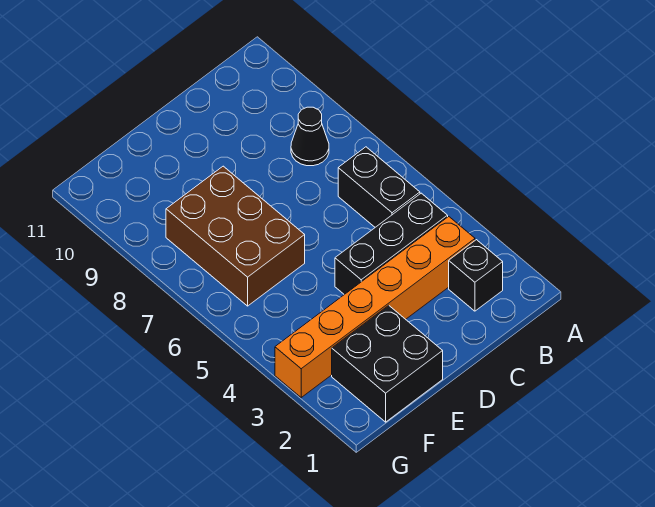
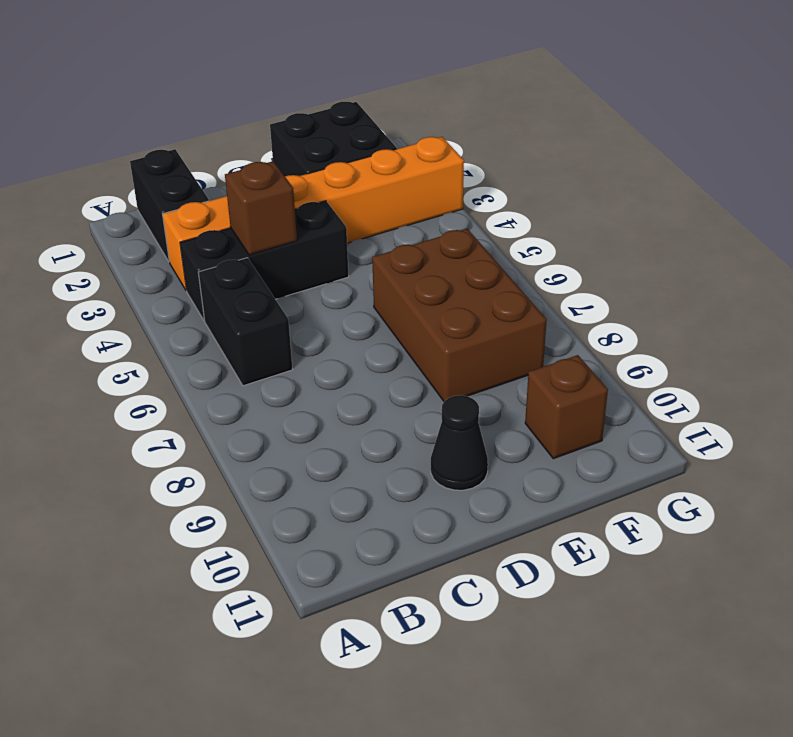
black brick B2 level 1 -> black brick B1:B2 level 1
black cone B8 level 1 -> black cone D10 level 1
none -> brown brick C4 level 2
none -> brown brick F10 level 1

